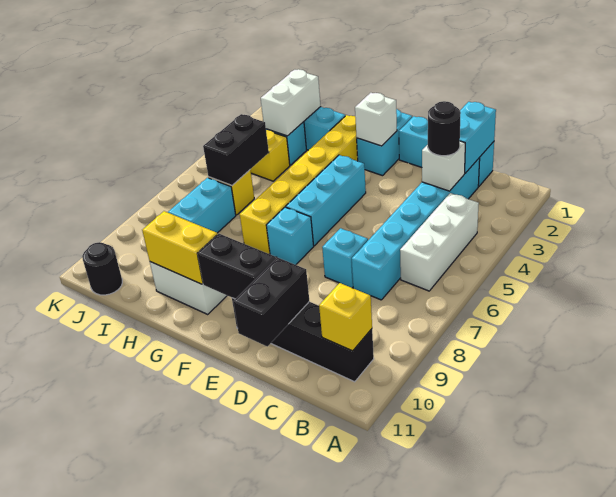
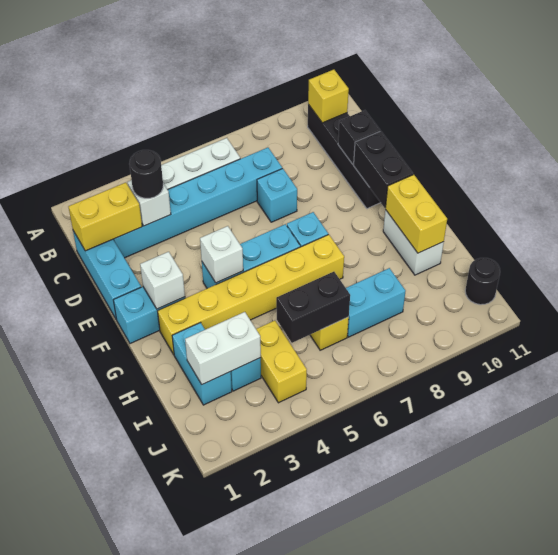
cyan brick C1:C2 level 2 -> yellow brick C1:C2 level 2
black brick D10:D11 level 2 -> black brick D10 level 2
none -> white brick F4 level 2

